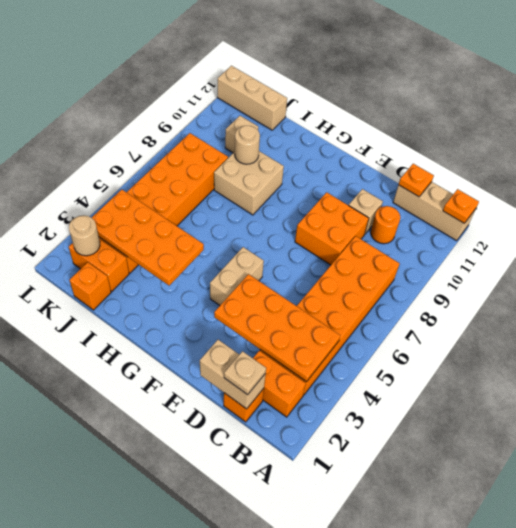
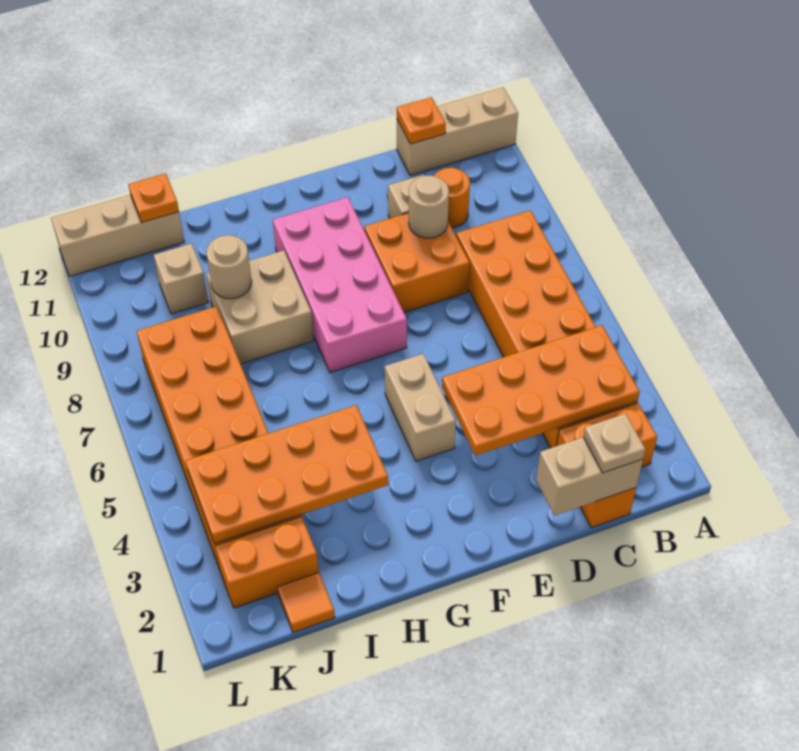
orange plate A12 level 2 -> orange plate J12 level 2
none -> pink brick F7:G10 level 1
orange brick J1 level 1 -> orange tile J1 level 1
tan round brick K2 level 2 -> tan round brick D9 level 2

